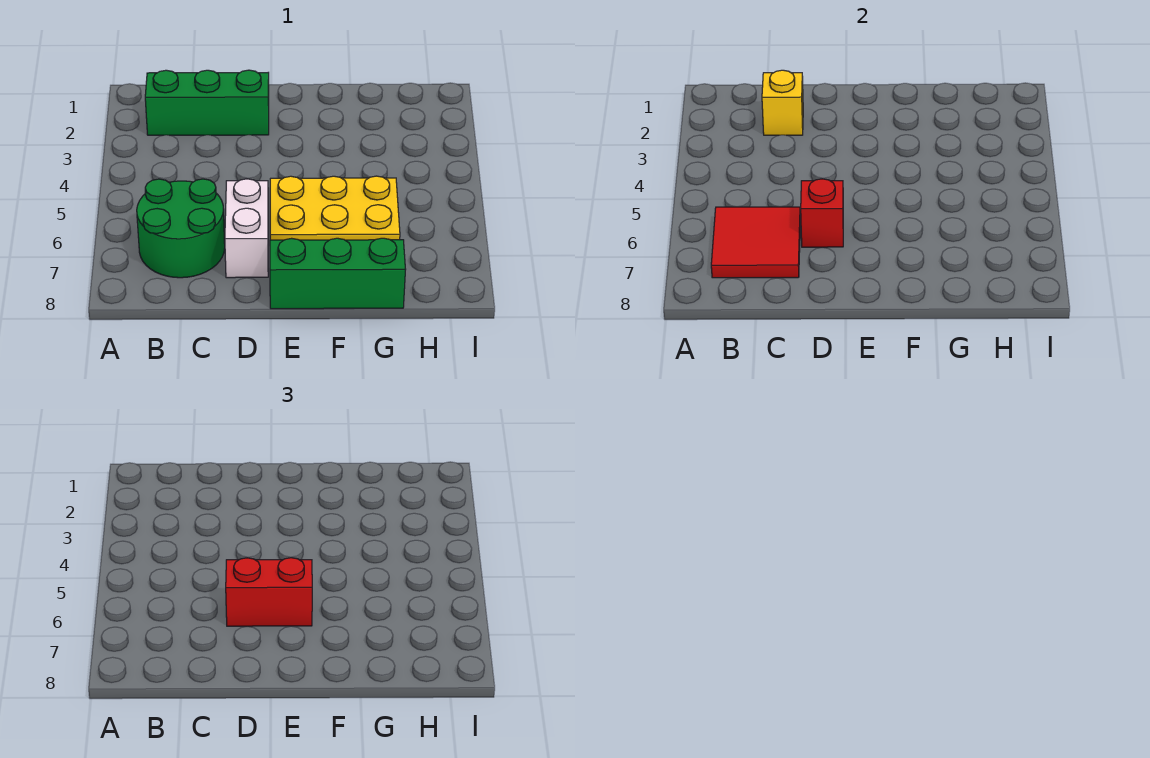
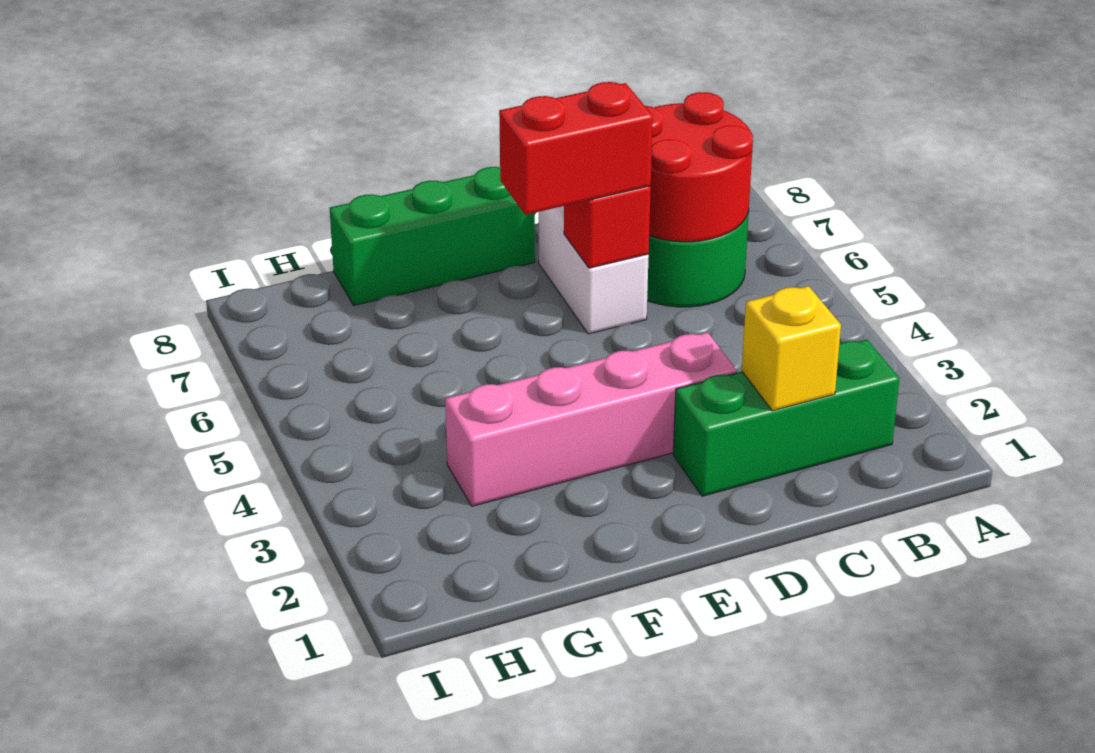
red tile B6:C7 level 2 -> red round brick B6:C7 level 2
none -> pink brick D3:G3 level 1
yellow plate E5:G6 level 1 -> none

